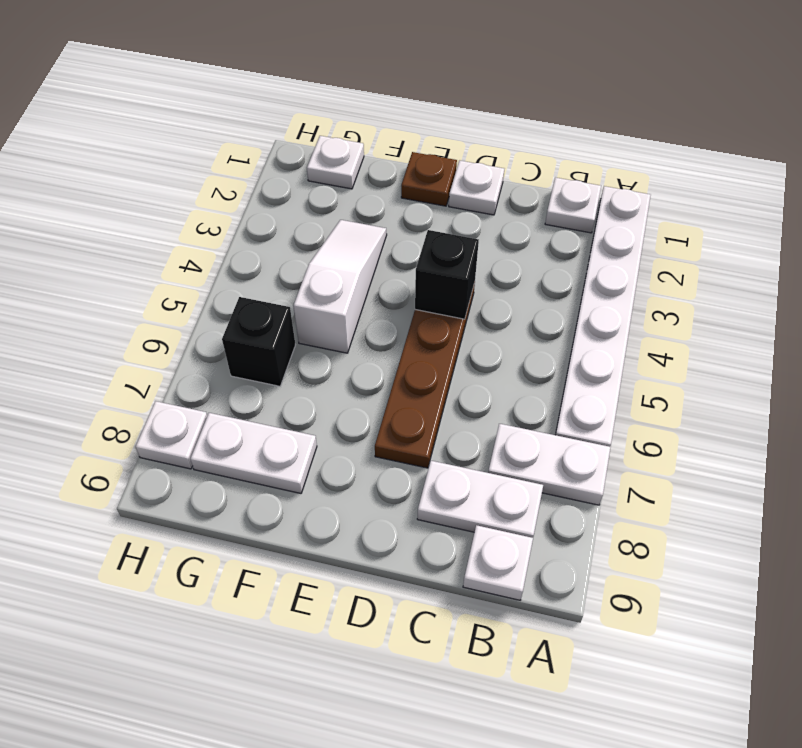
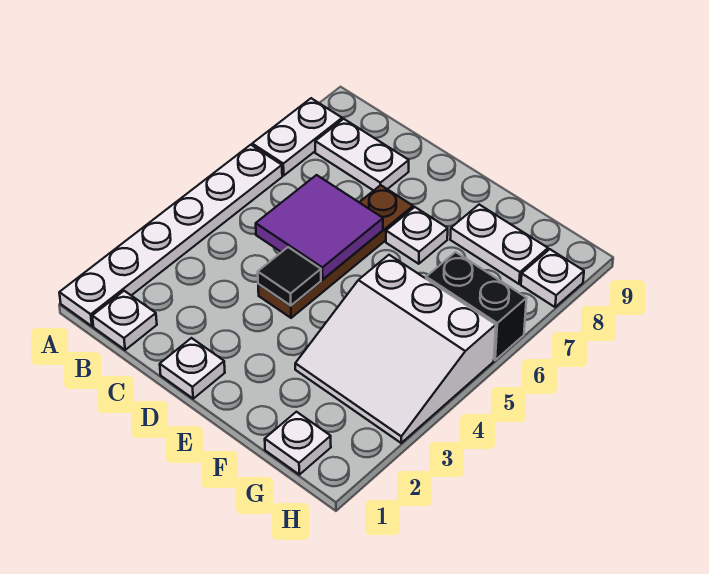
white plate A7:B7 level 1 -> white plate A7:A8 level 1
white plate B9 level 1 -> white plate E7 level 1
none -> purple tile C5:D6 level 2
black brick D4 level 2 -> black tile D4 level 2
brown plate E1 level 1 -> none
white slope F3:F5 level 1 top 5 -> white slope F3:H5 level 1 top 5
black brick G6 level 1 -> black brick G6:H6 level 1

